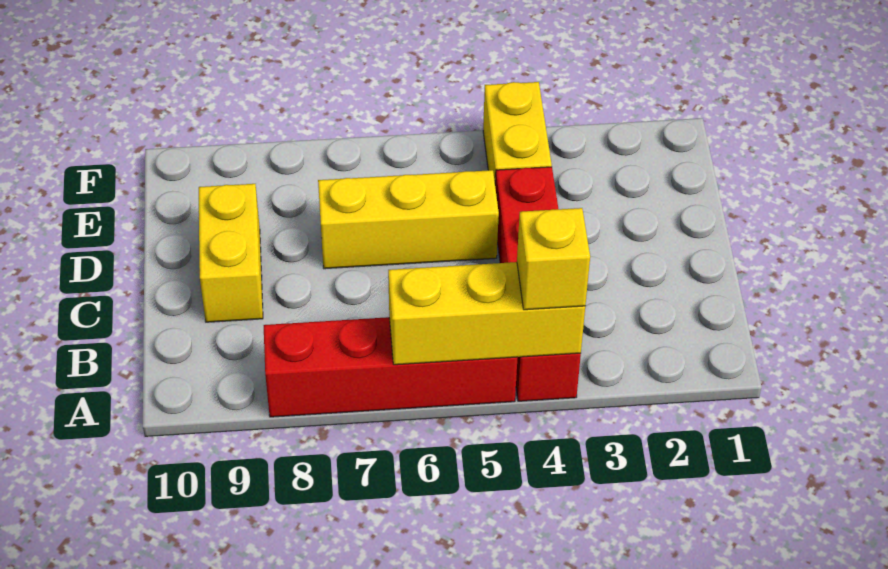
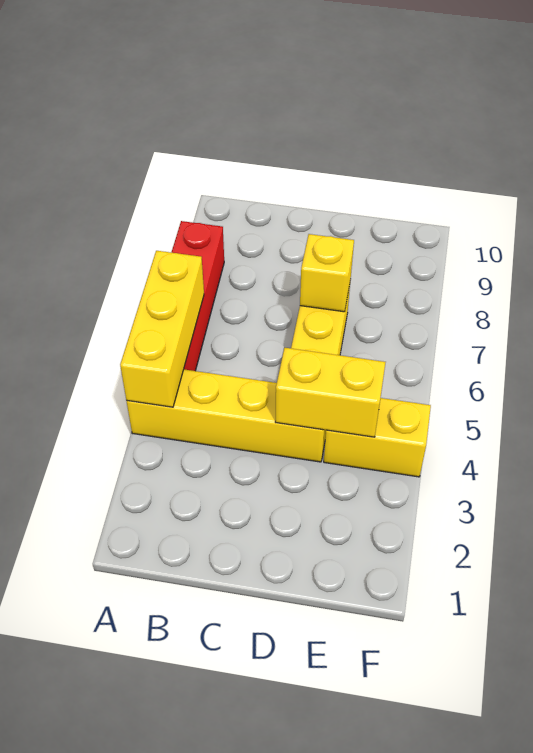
red brick A4:D4 level 1 -> yellow brick A4:D4 level 1
yellow brick A4 level 3 -> yellow brick D7 level 2
yellow brick C9:D9 level 1 -> yellow brick D4:E4 level 2

